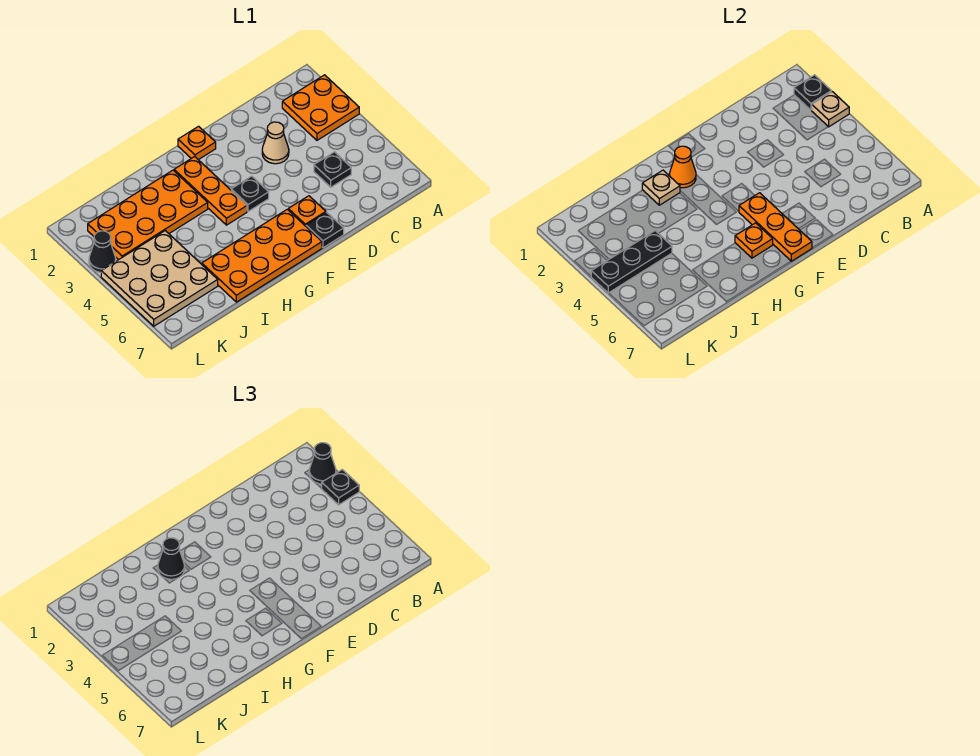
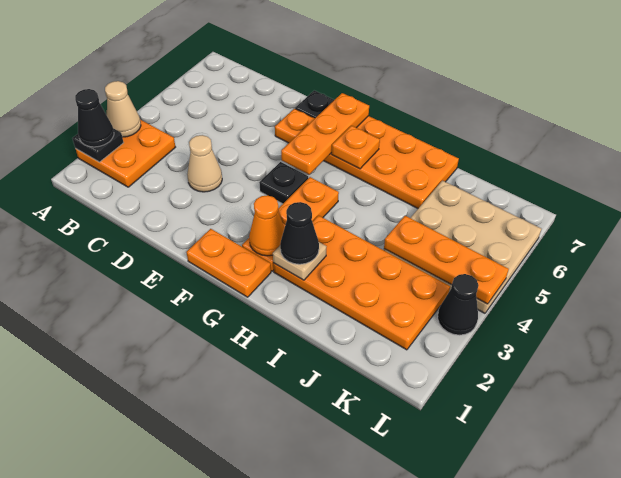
tan plate A3 level 2 -> tan cone A3 level 2
black plate A3 level 3 -> none
black plate C5 level 1 -> none
orange plate F1 level 1 -> orange plate F1:G1 level 1
black plate J4:L4 level 2 -> orange plate J4:L4 level 2

